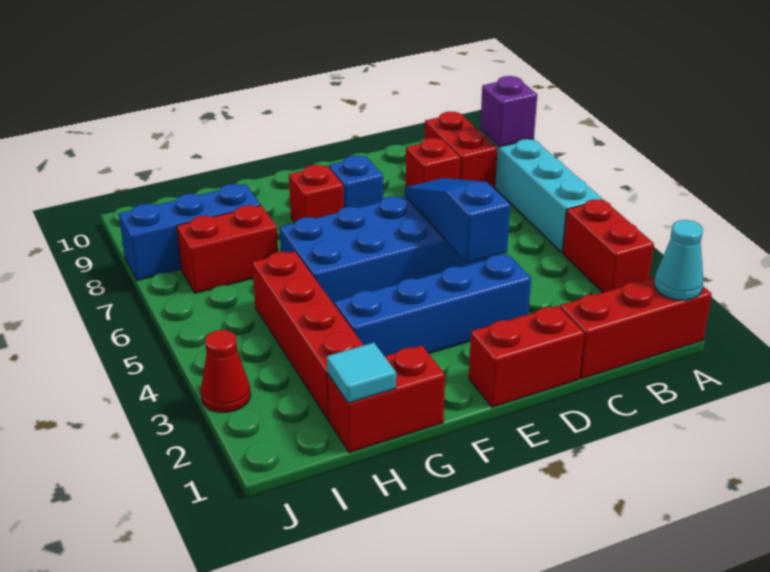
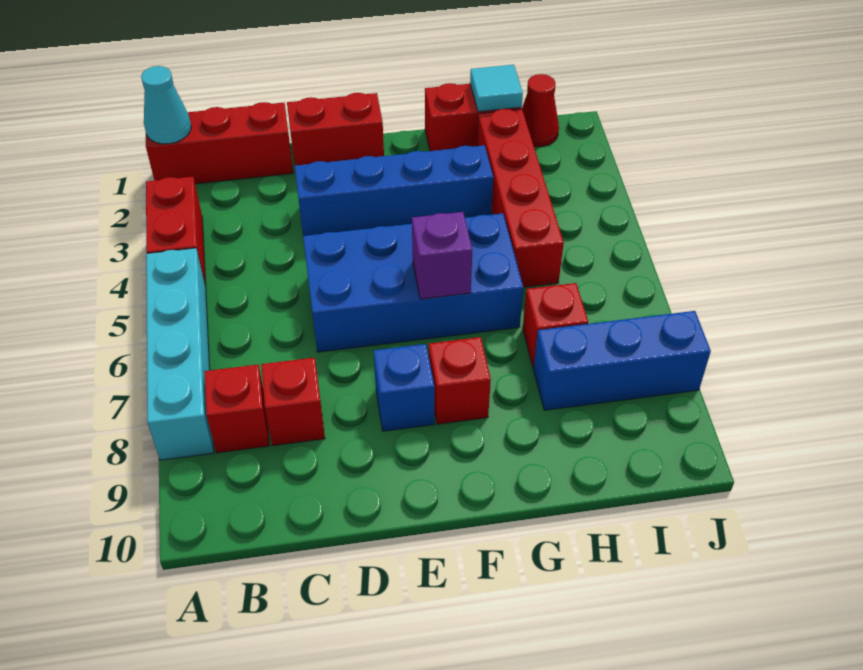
purple brick A8 level 2 -> purple brick F6 level 2
red brick B8:B9 level 1 -> red brick B8 level 1
blue slope D4:D6 level 2 top 4 -> none
red brick H7:I7 level 1 -> red brick H7 level 1
red cone J3 level 1 -> red cone I1 level 1

